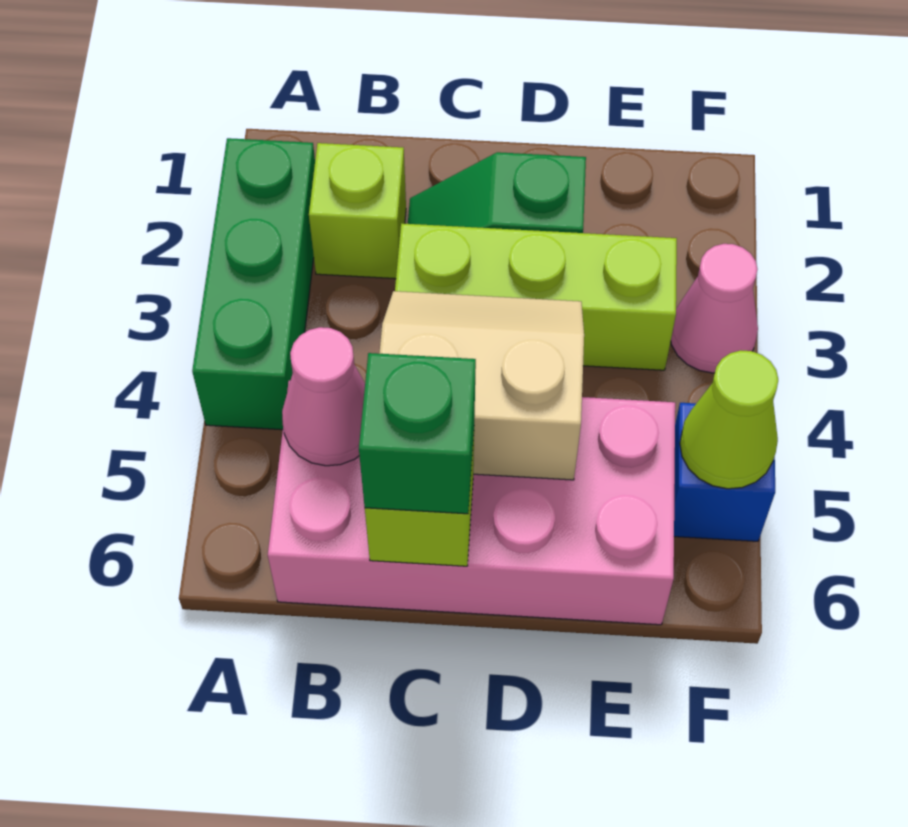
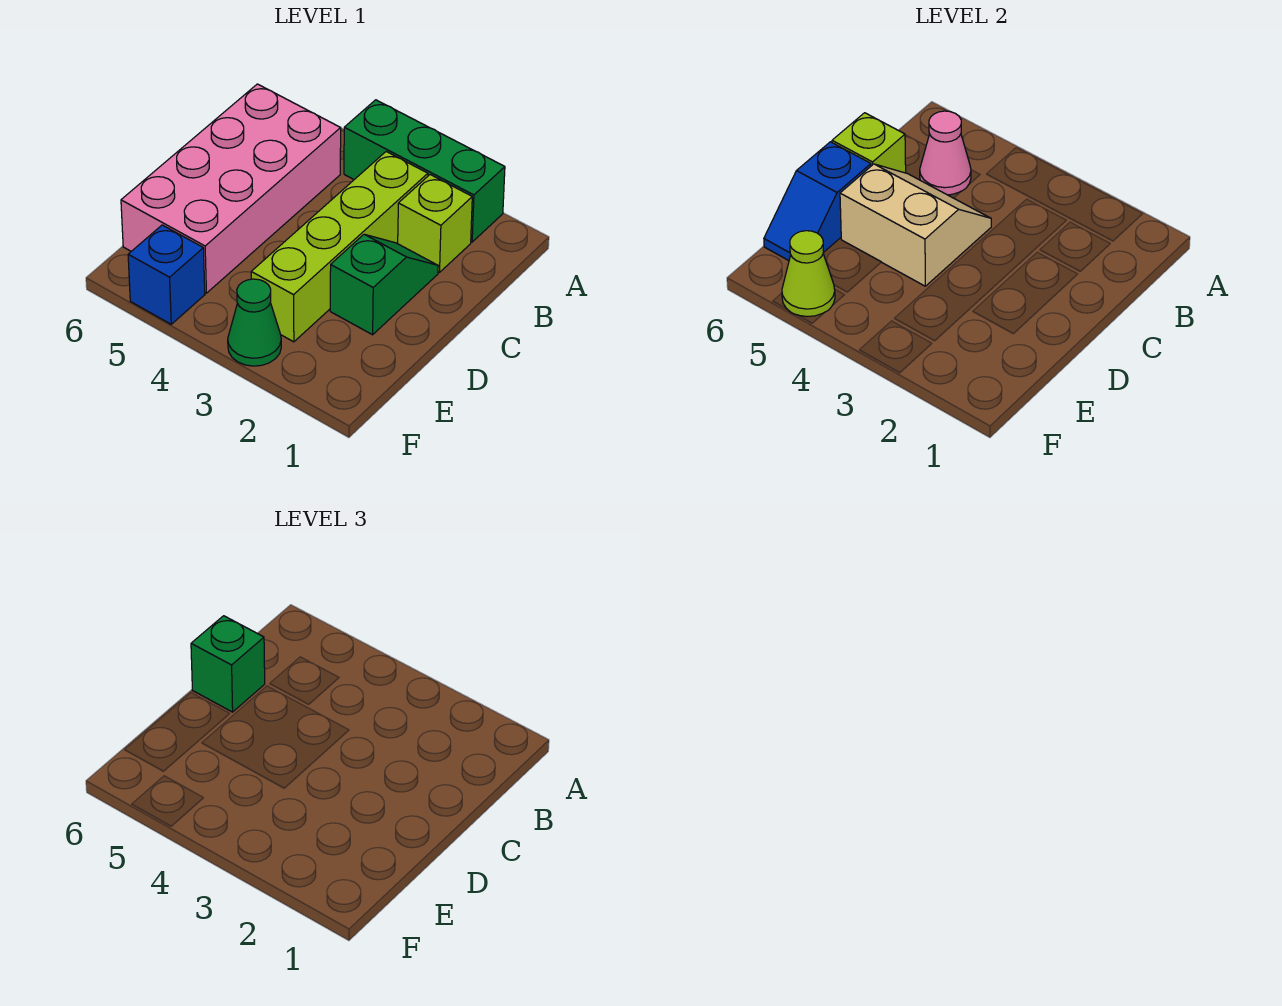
lime brick C3:E3 level 1 -> lime brick B3:E3 level 1
tan slope C4:D5 level 2 top 5 -> tan slope C4:D5 level 2 top D
none -> blue slope D6:E6 level 2 top D
pink cone F3 level 1 -> green cone F3 level 1

